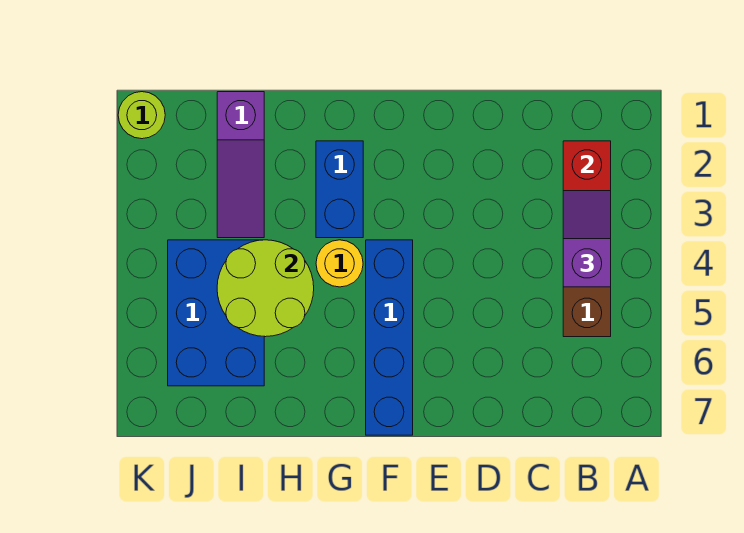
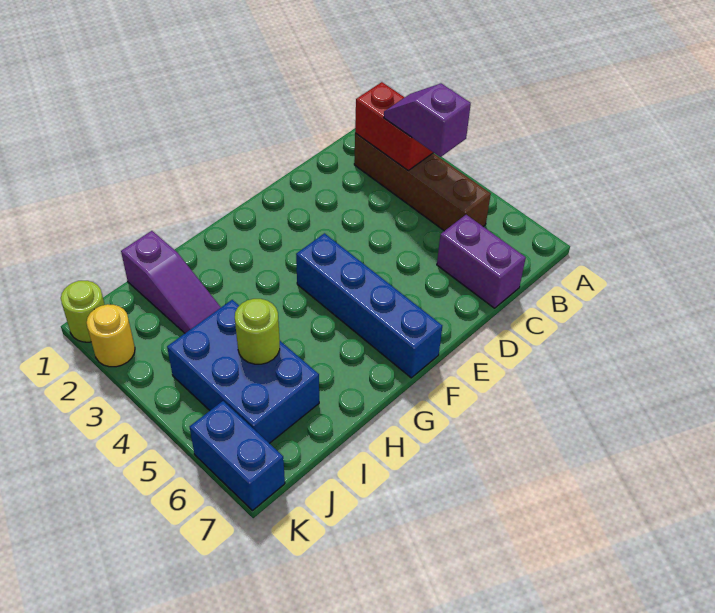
none -> purple brick C6:C7 level 1
blue brick G2:G3 level 1 -> blue brick K6:K7 level 1
yellow round brick G4 level 1 -> yellow round brick K2 level 1
lime round brick H4:I5 level 2 -> lime round brick I5 level 2

